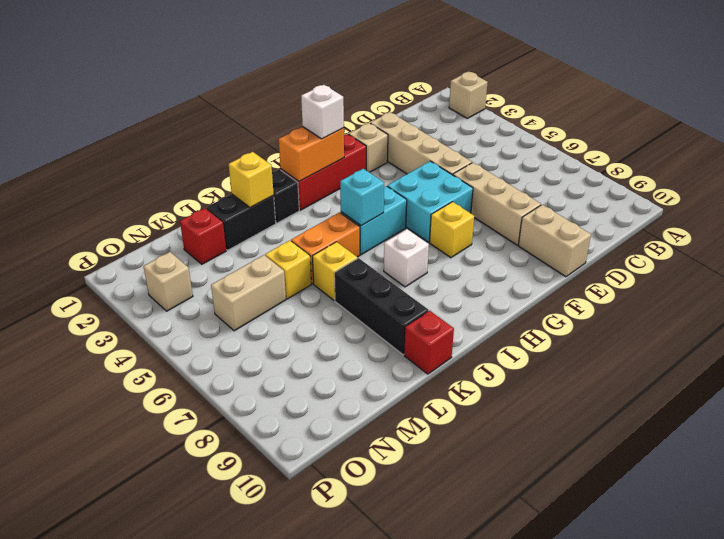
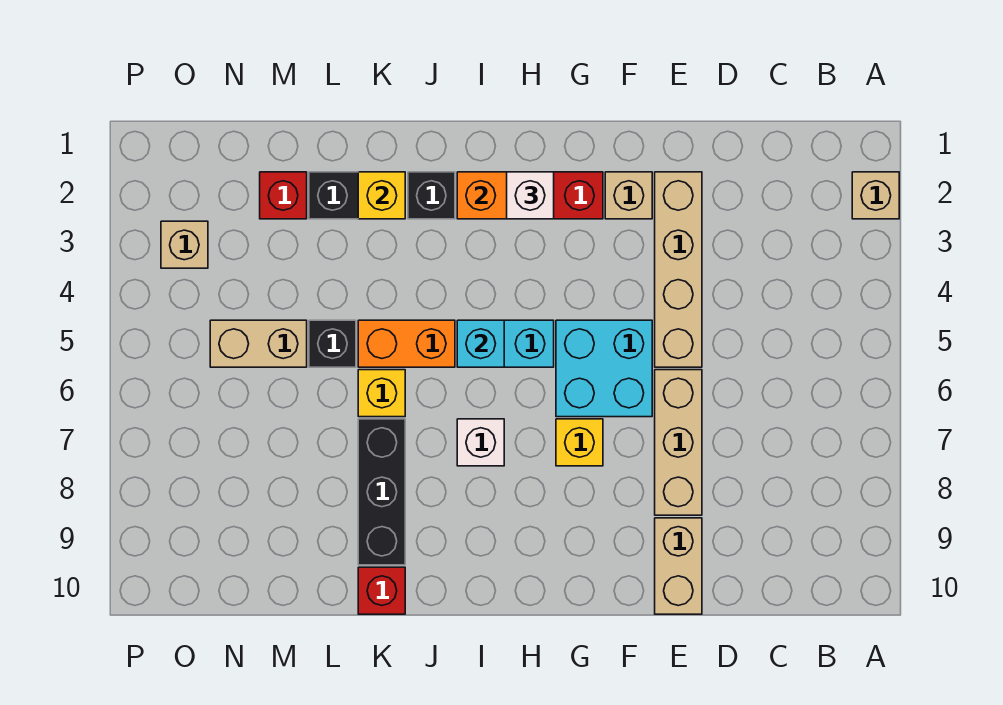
yellow brick L5 level 1 -> black brick L5 level 1

